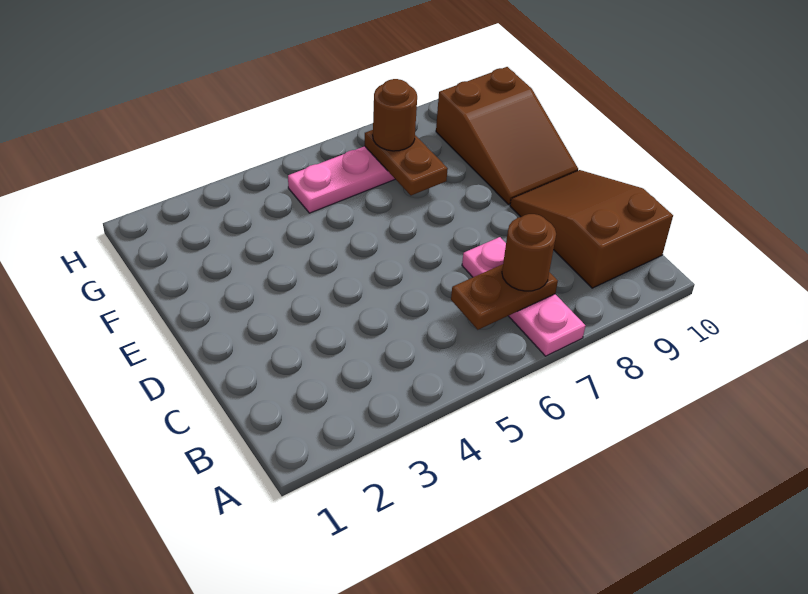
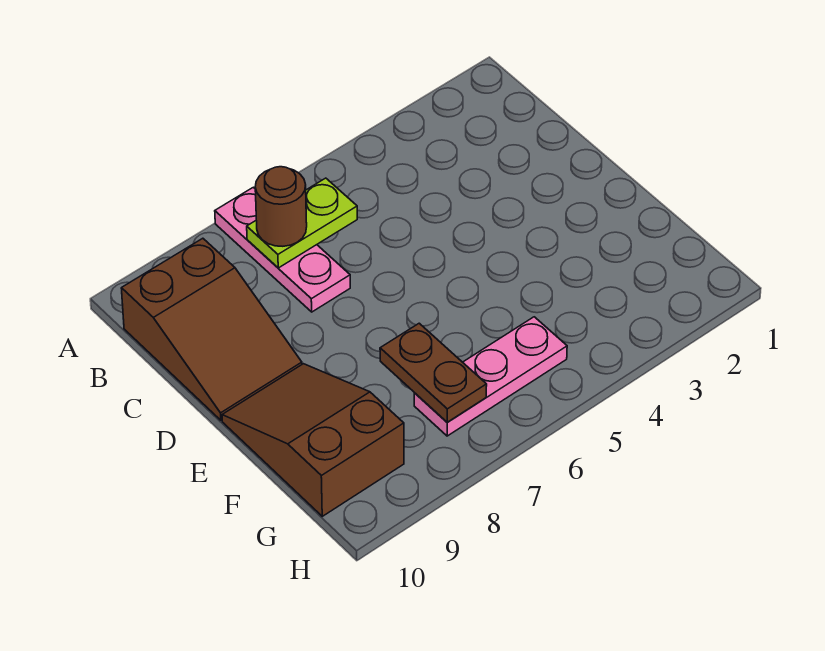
brown plate B6:B7 level 2 -> lime plate B6:B7 level 2
brown round brick G7 level 3 -> none

